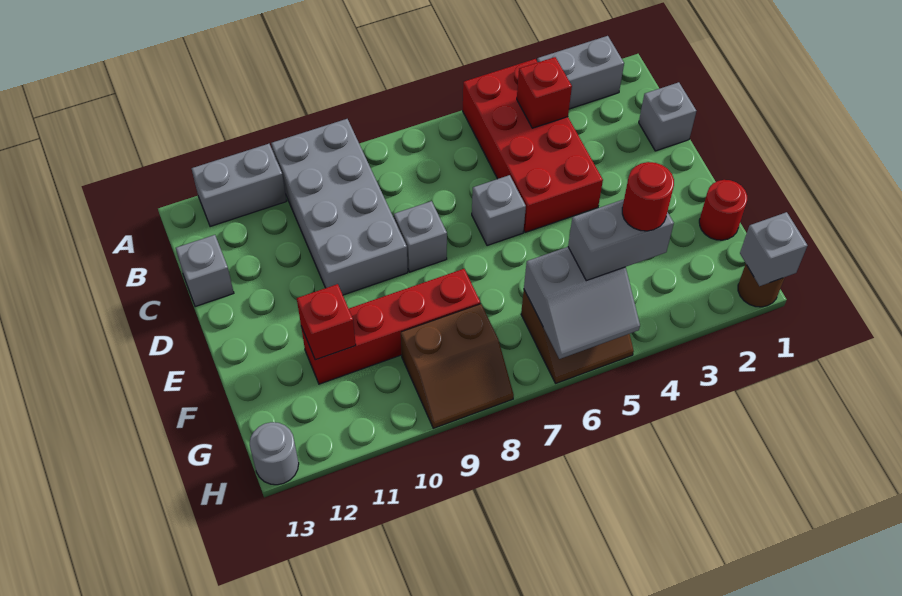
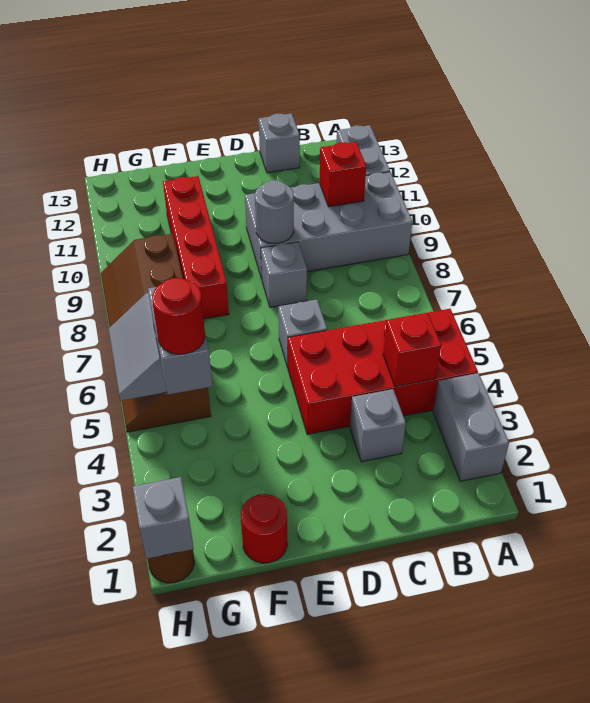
grey brick C1 level 1 -> grey brick C3 level 1
red brick F11 level 2 -> red brick B10 level 2
grey round brick H13 level 1 -> grey round brick D9 level 2

